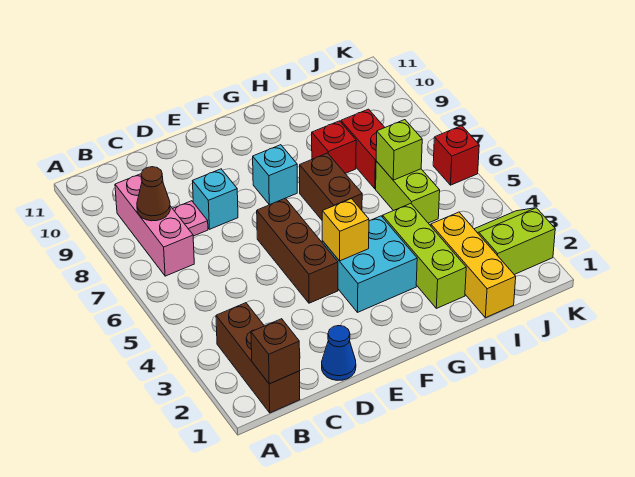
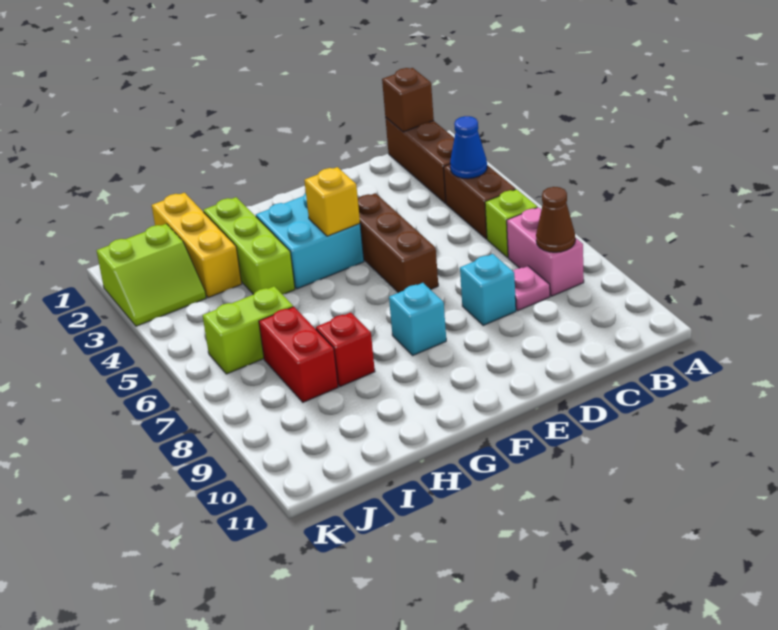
pink brick B7:B9 level 1 -> pink brick B7:B8 level 1
blue cone D1 level 1 -> blue cone B4 level 2
brown brick G6:G7 level 1 -> brown brick B4:B5 level 1
lime brick I5:I6 level 1 -> lime brick I6:J6 level 1
lime brick I6 level 2 -> lime brick B6 level 1
red brick K6 level 1 -> none

